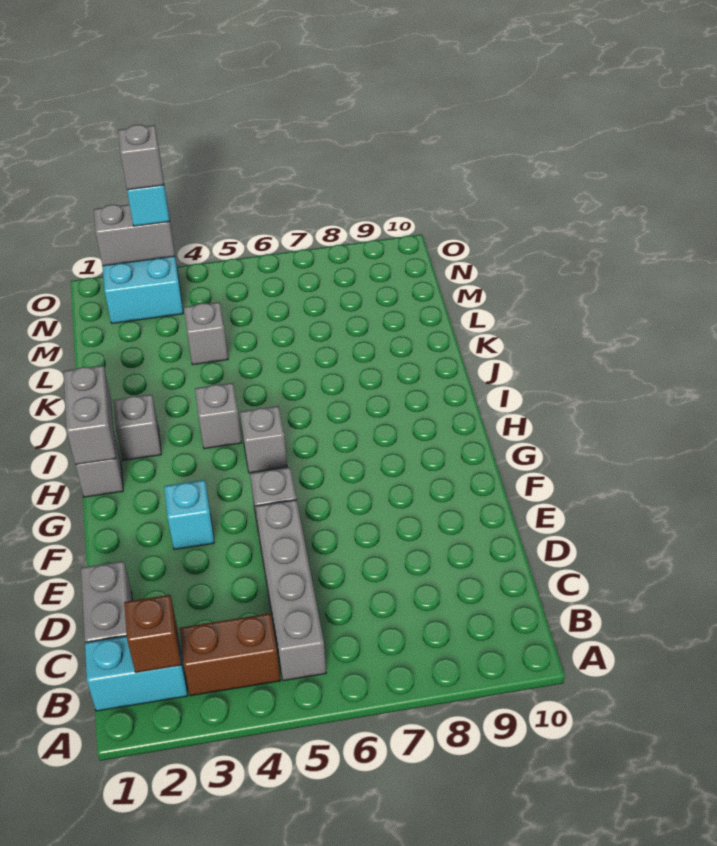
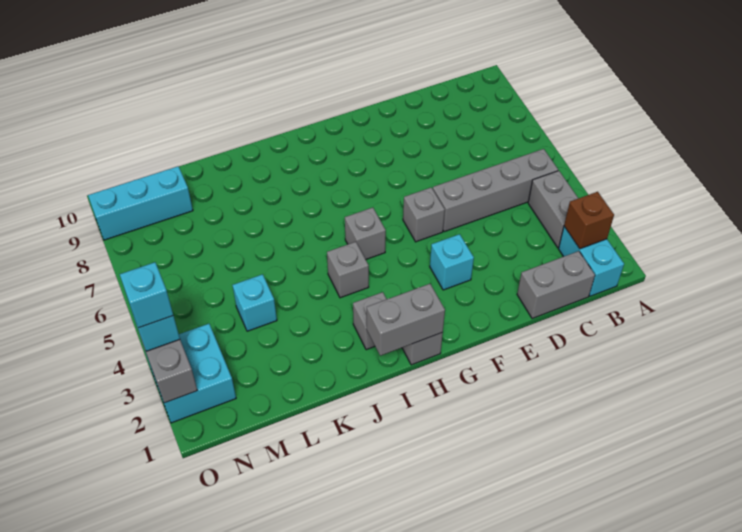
brown brick B3:B4 level 1 -> grey brick B3:B4 level 1
grey brick L4 level 1 -> cyan brick L4 level 1
none -> cyan brick M9:O9 level 1
grey brick O3 level 4 -> cyan brick O3 level 4

